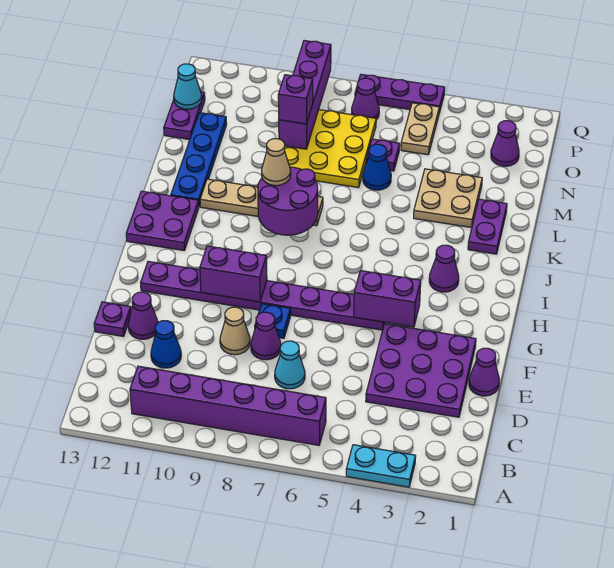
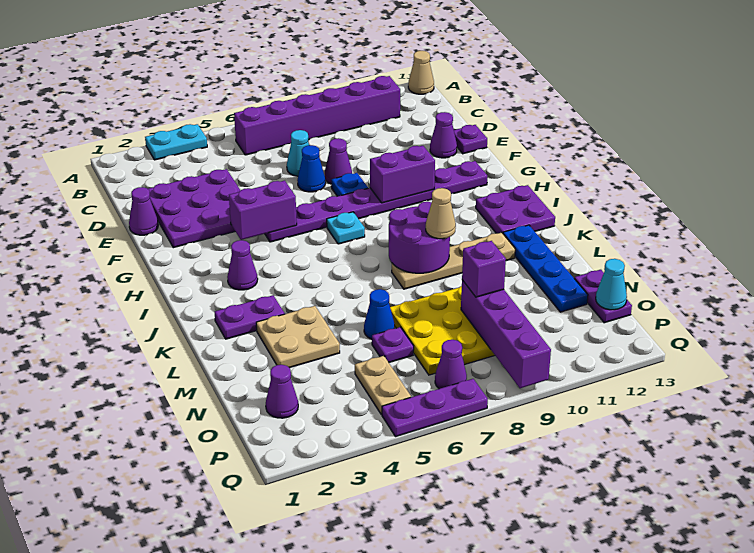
blue cone D11 level 1 -> blue cone E7 level 1
tan cone E9 level 1 -> tan cone A13 level 1
none -> cyan plate H7 level 1
purple plate K2:L2 level 1 -> purple plate K2:K3 level 1

